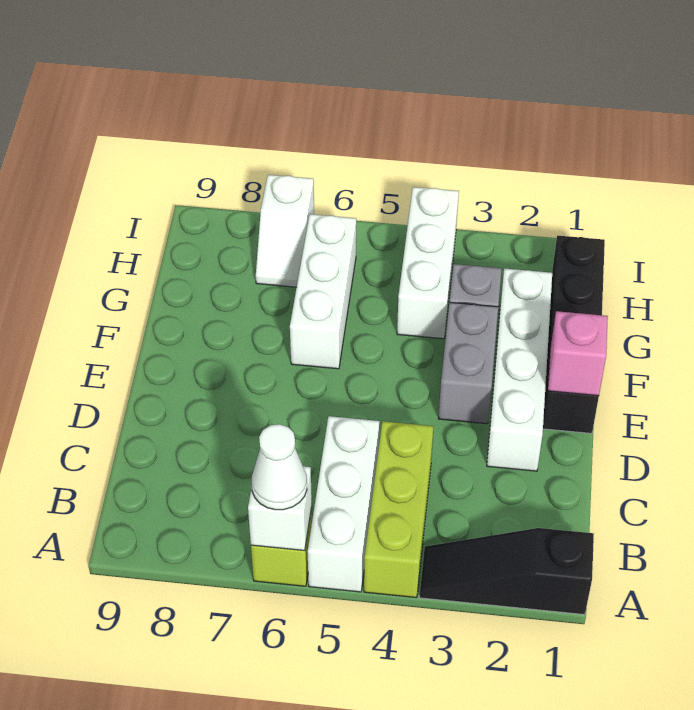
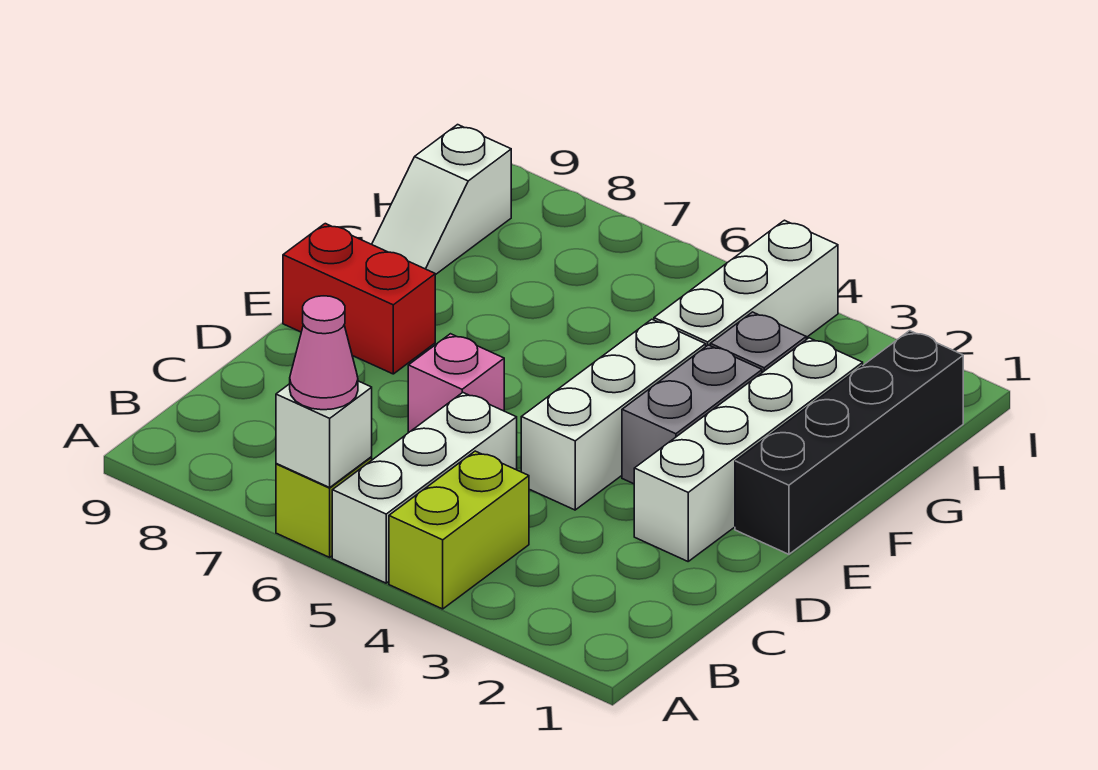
black slope A1:A3 level 1 top 1 -> none
lime brick A4:C4 level 1 -> lime brick A4:B4 level 1
white cone A6 level 3 -> pink cone A6 level 3
pink brick E1 level 2 -> pink brick D6 level 1
none -> red brick E8:E9 level 1
white brick F6:H6 level 1 -> white brick D4:F4 level 1
white slope H7:I7 level 1 top I -> white slope G9:H9 level 1 top H

